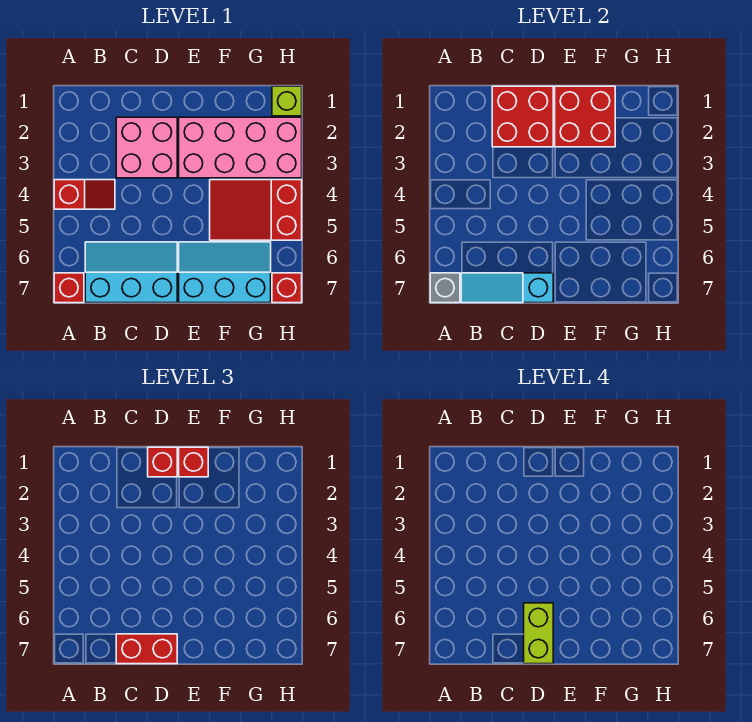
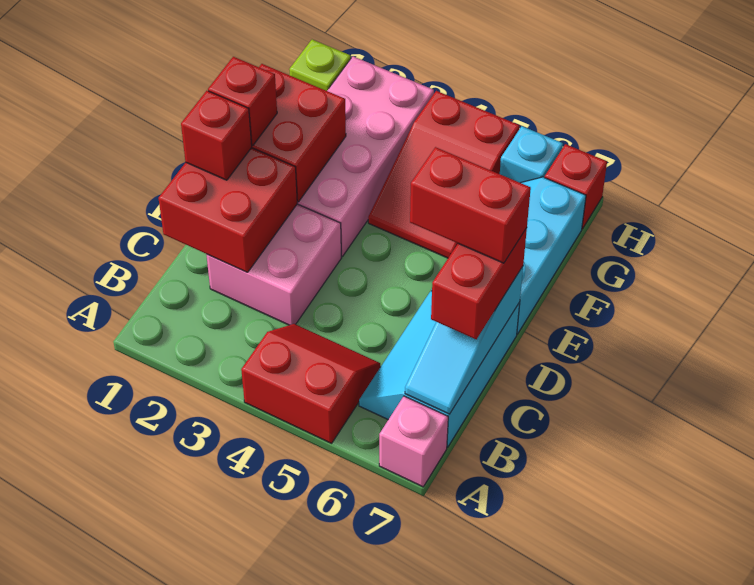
red slope A4:B4 level 1 top A -> red slope A4:B5 level 1 top A
red brick A7 level 1 -> pink brick A7 level 1
grey brick A7 level 2 -> none
lime brick D6:D7 level 4 -> red brick D6:D7 level 4
none -> cyan brick H6 level 1

